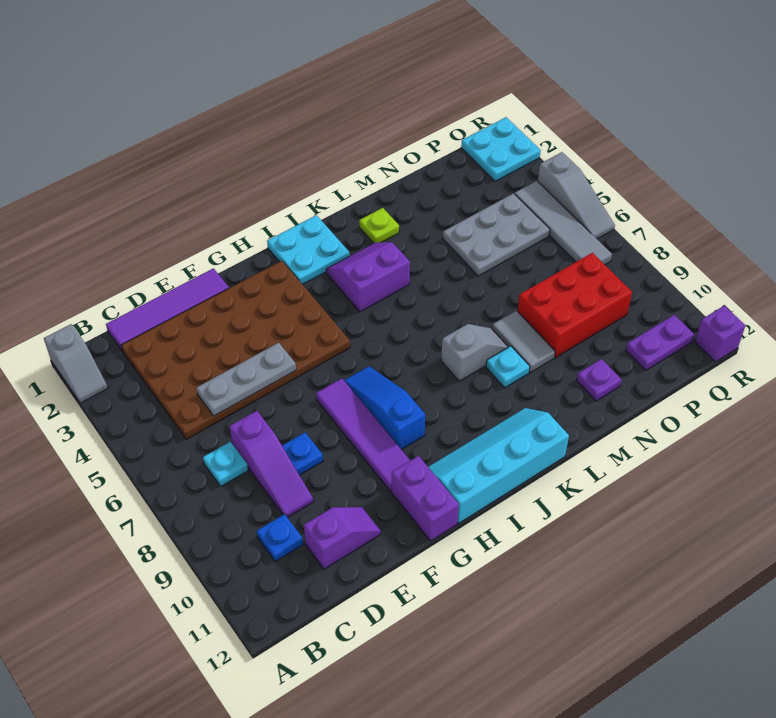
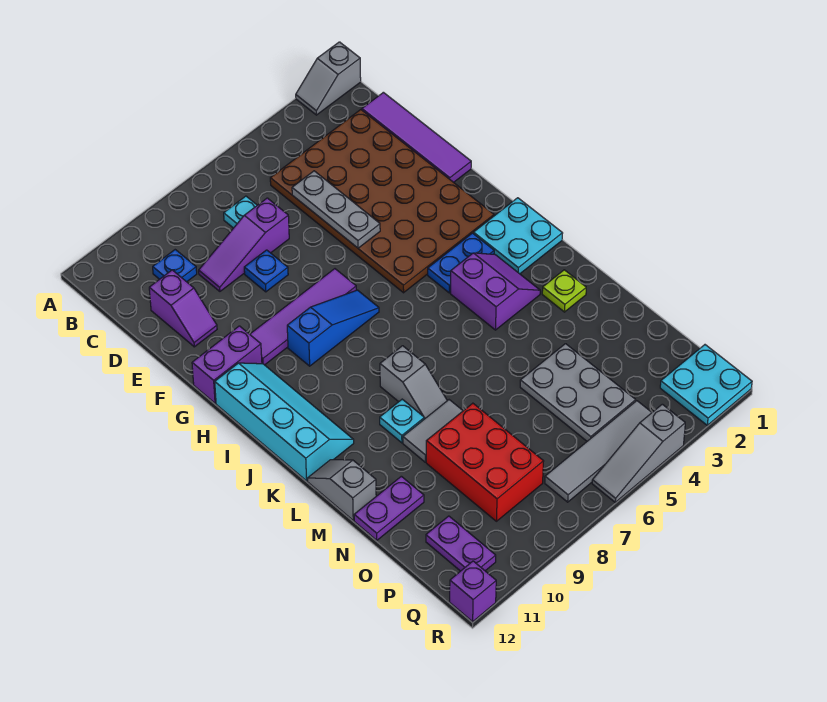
none -> blue plate I3:I4 level 1
none -> grey slope L12:M12 level 1 top M
purple plate N11 level 1 -> purple plate N11:N12 level 1

